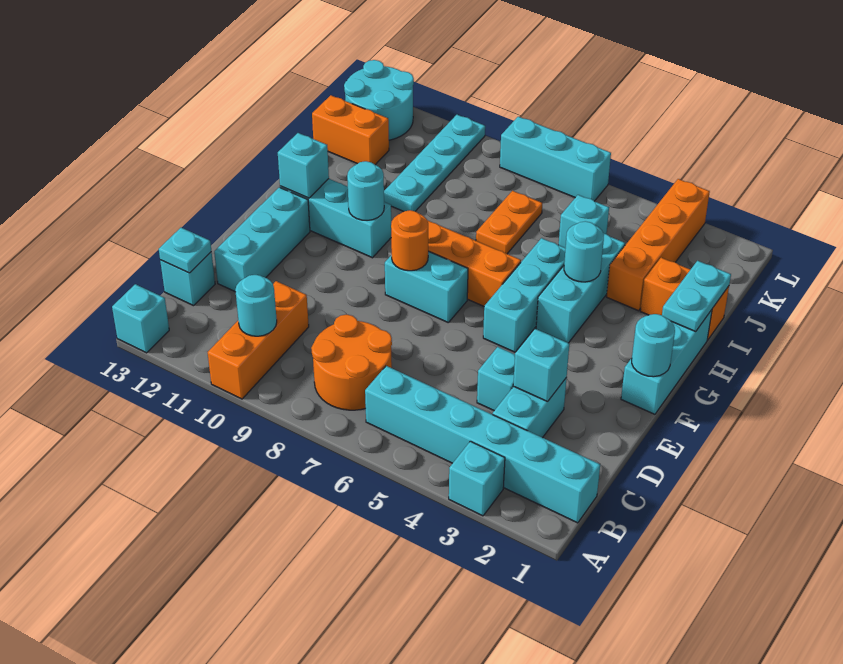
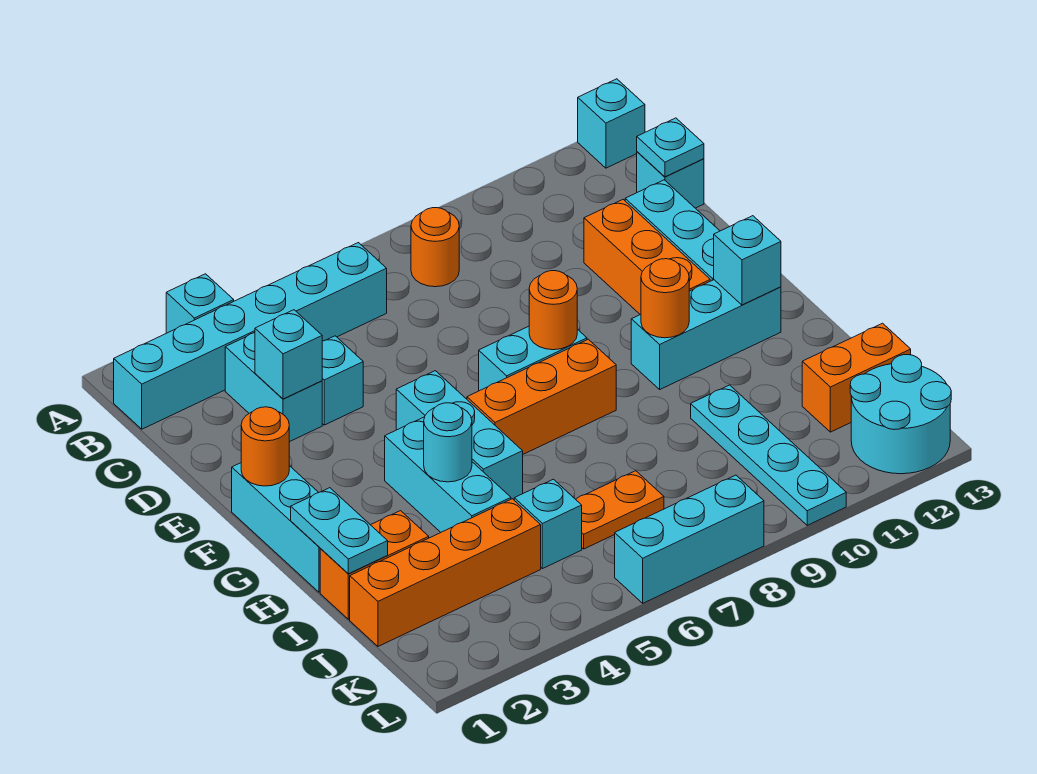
orange brick A10:C10 level 1 -> orange brick D11:F11 level 1
orange round brick B7:C8 level 1 -> orange round brick B8 level 1
cyan round brick B10 level 2 -> none
cyan round brick F1 level 2 -> orange round brick F1 level 2
cyan round brick G10 level 2 -> orange round brick G10 level 2
orange brick I3:L3 level 1 -> orange brick J1:J4 level 1
orange plate I7:J7 level 1 -> orange plate J6:J7 level 1

